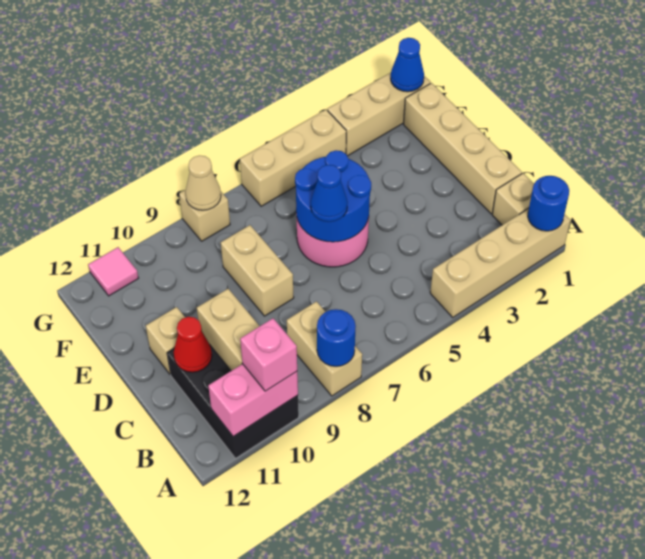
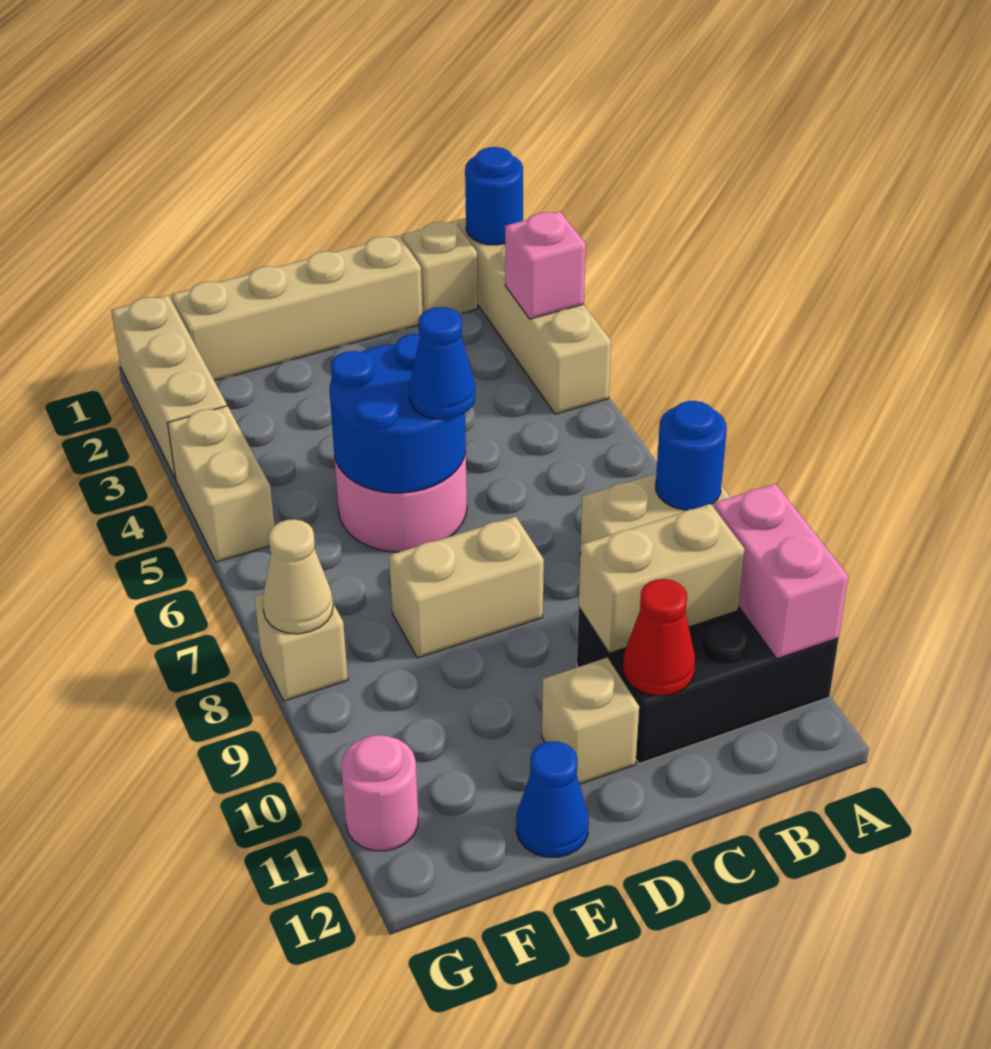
pink brick A10 level 3 -> pink brick A3 level 2
blue cone G1 level 2 -> blue cone E12 level 1
tan brick G4:G6 level 1 -> tan brick G4:G5 level 1
pink tile G11 level 1 -> pink round brick G11 level 1

